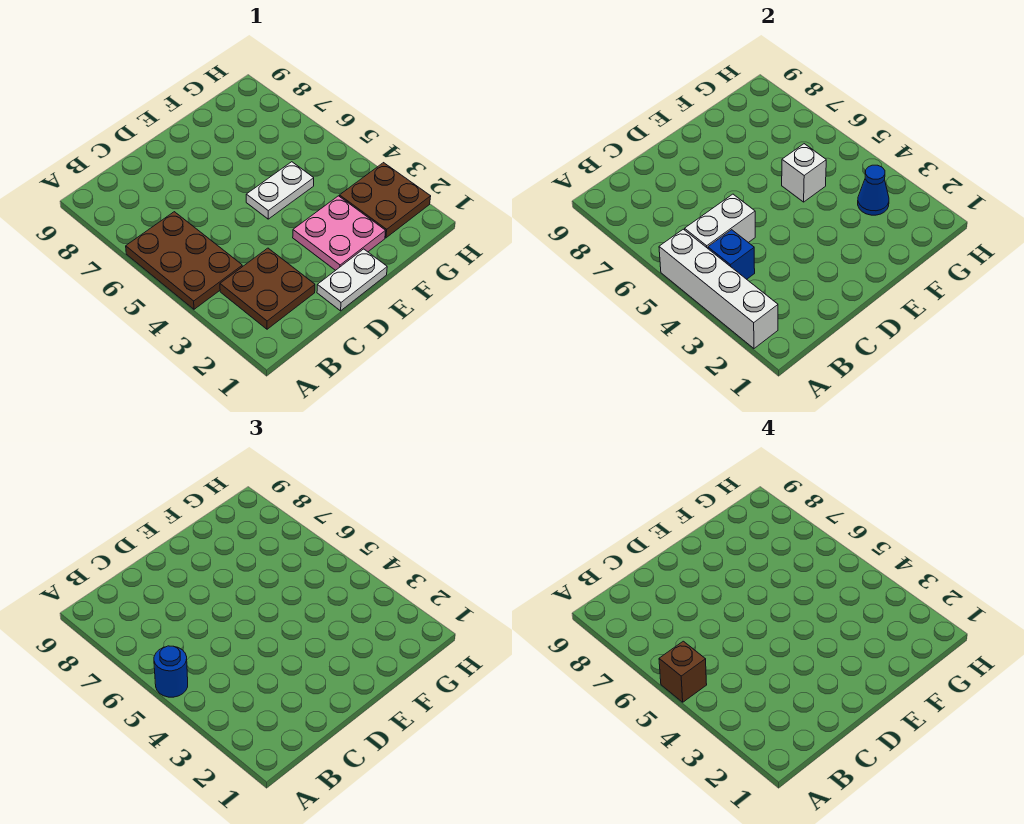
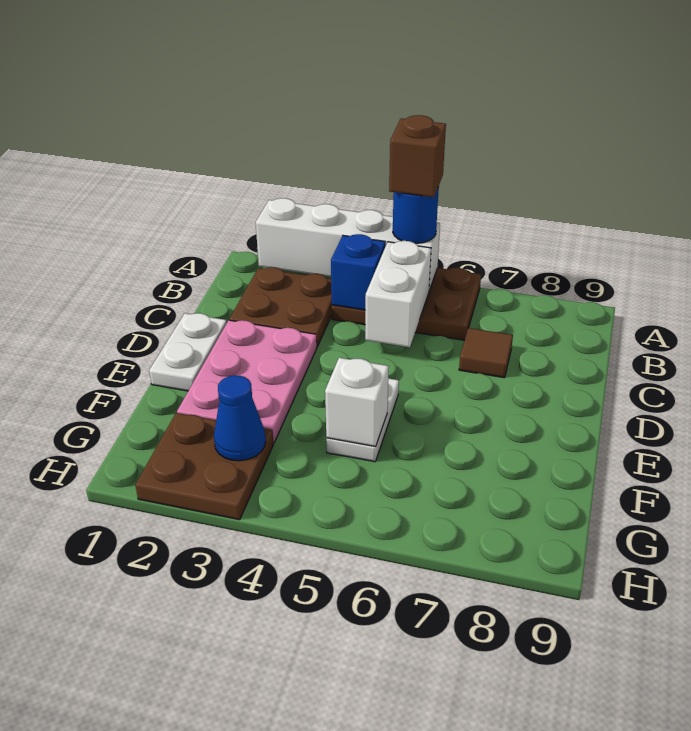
none -> brown tile C7 level 1
pink plate E2:F3 level 1 -> pink plate D2:F3 level 1

